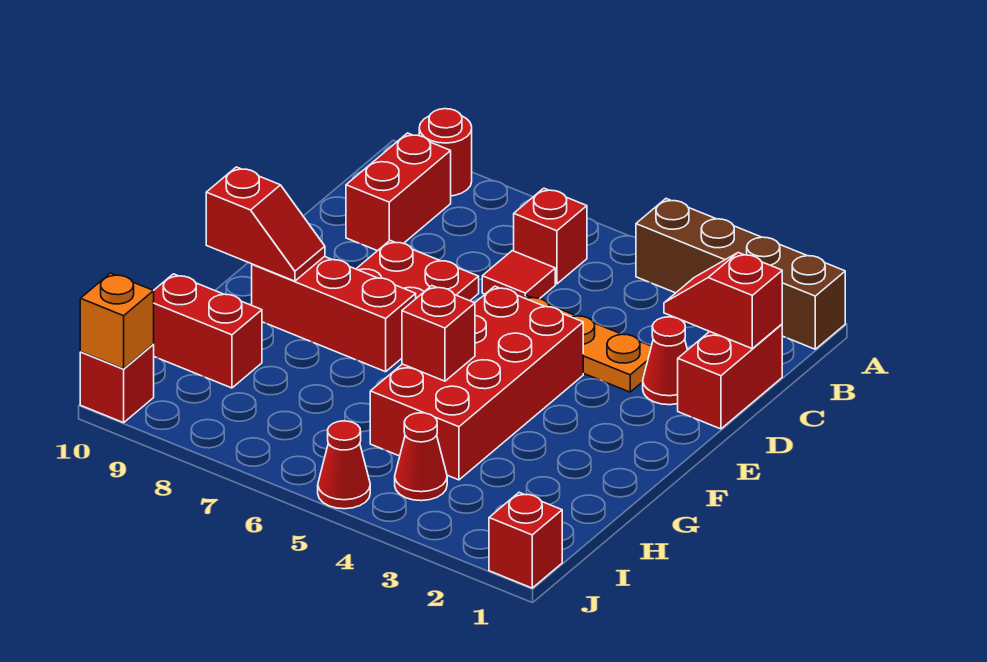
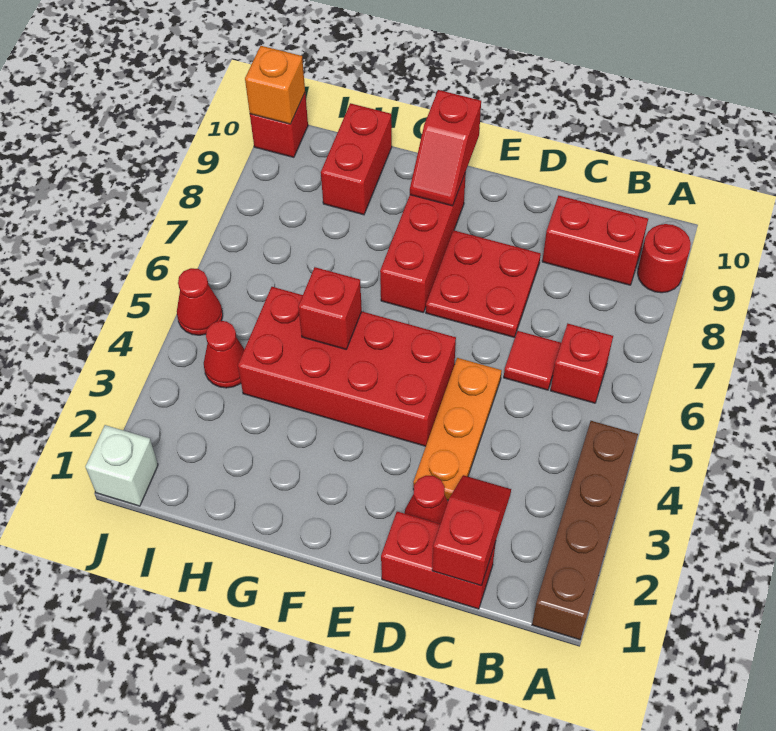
red brick J1 level 1 -> white brick J1 level 1

